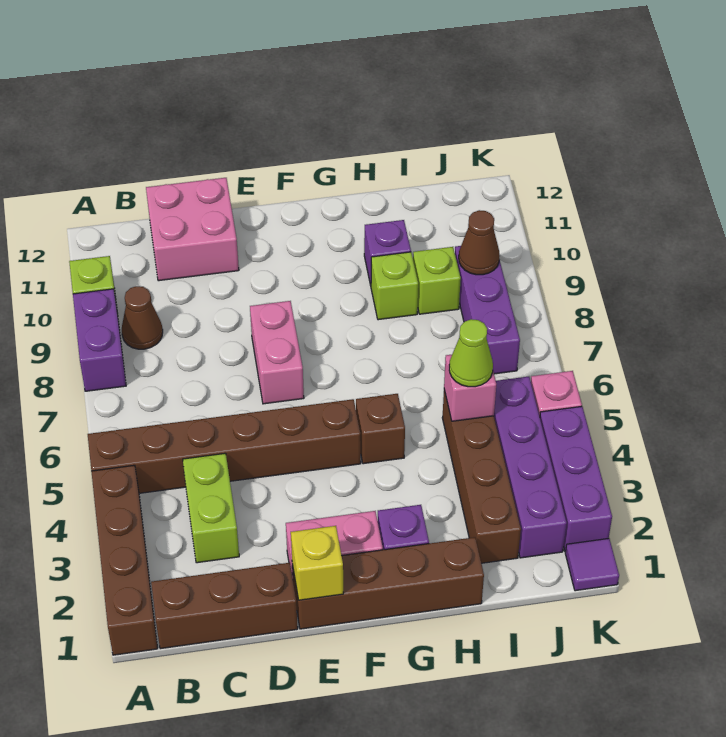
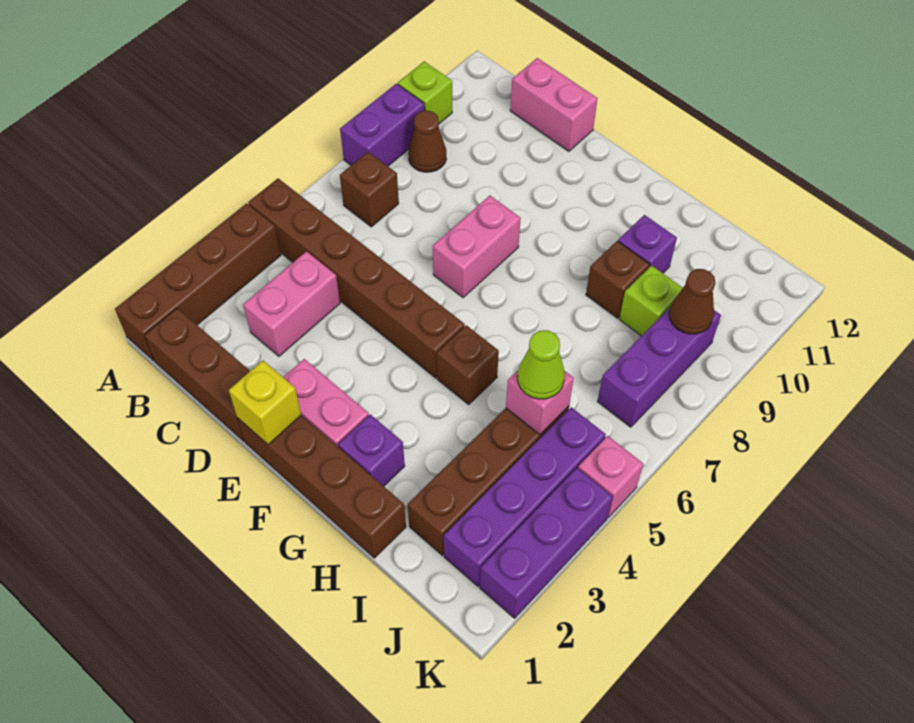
none -> brown brick B7 level 1
lime brick C3:C4 level 1 -> pink brick C3:C4 level 1
pink brick C11:D12 level 1 -> pink brick C12:D12 level 1
lime brick H9 level 1 -> brown brick H9 level 1
purple tile K1 level 1 -> none

